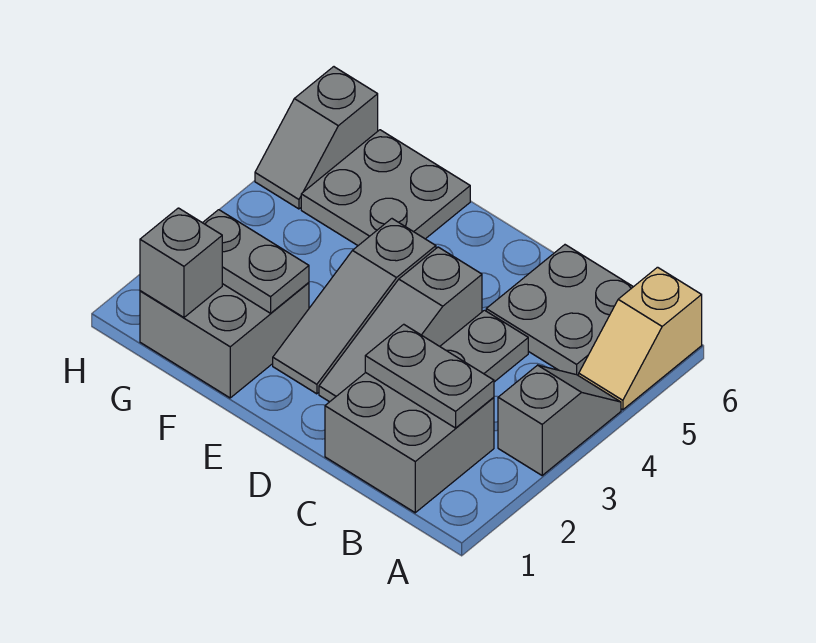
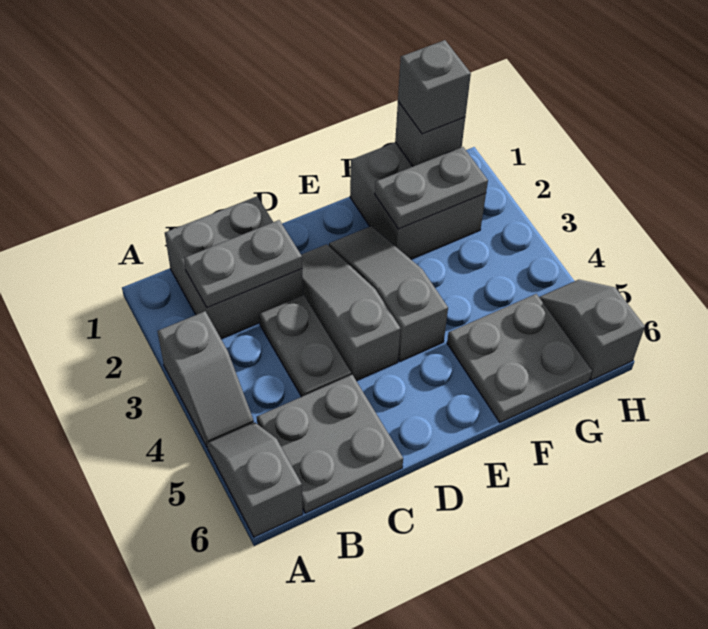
tan slope A5:A6 level 1 top 6 -> grey slope A5:A6 level 1 top 6
none -> grey brick G1 level 3

